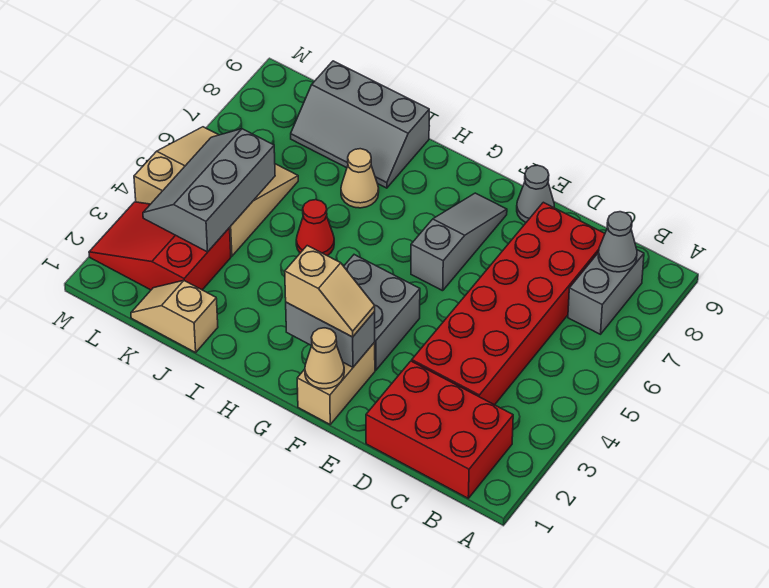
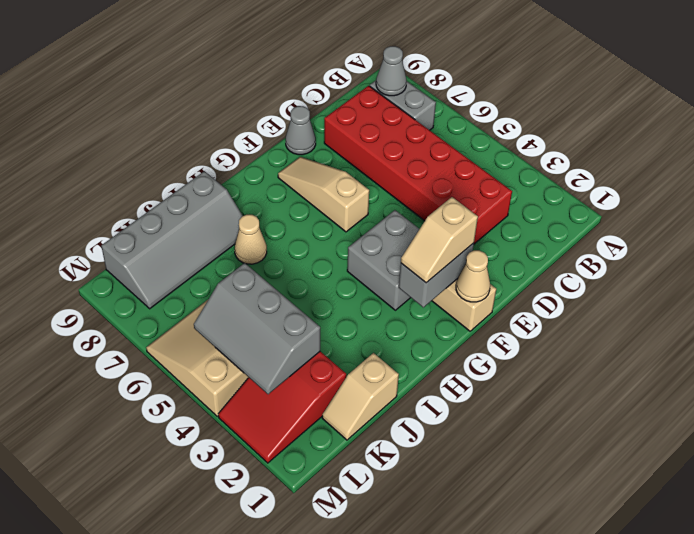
red brick B1:D2 level 1 -> none
tan slope F2:G2 level 3 top G -> tan slope F2:G2 level 3 top F
grey slope F6:F8 level 1 top 6 -> tan slope F6:F8 level 1 top 6
red cone I5 level 1 -> none
grey slope I8:K9 level 1 top 9 -> grey slope I8:L9 level 1 top 9

